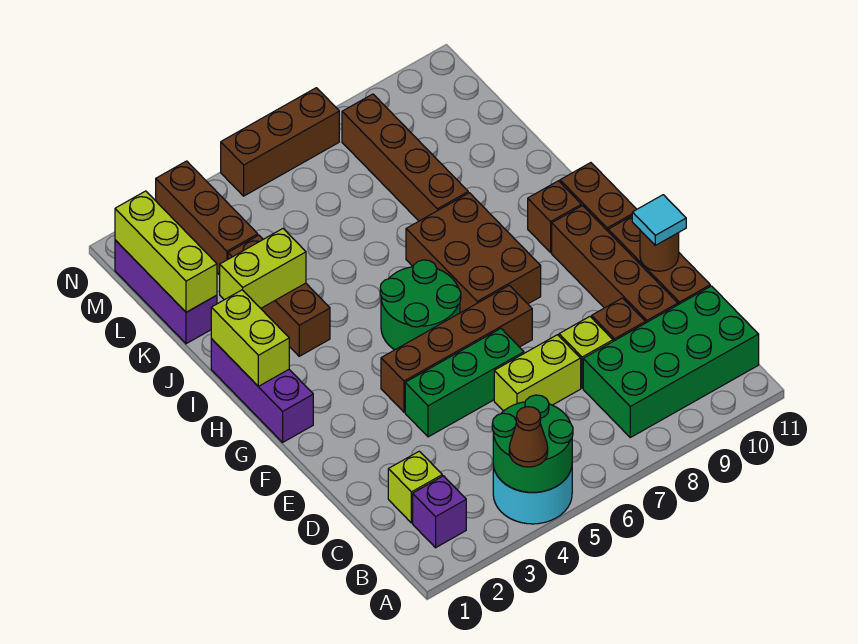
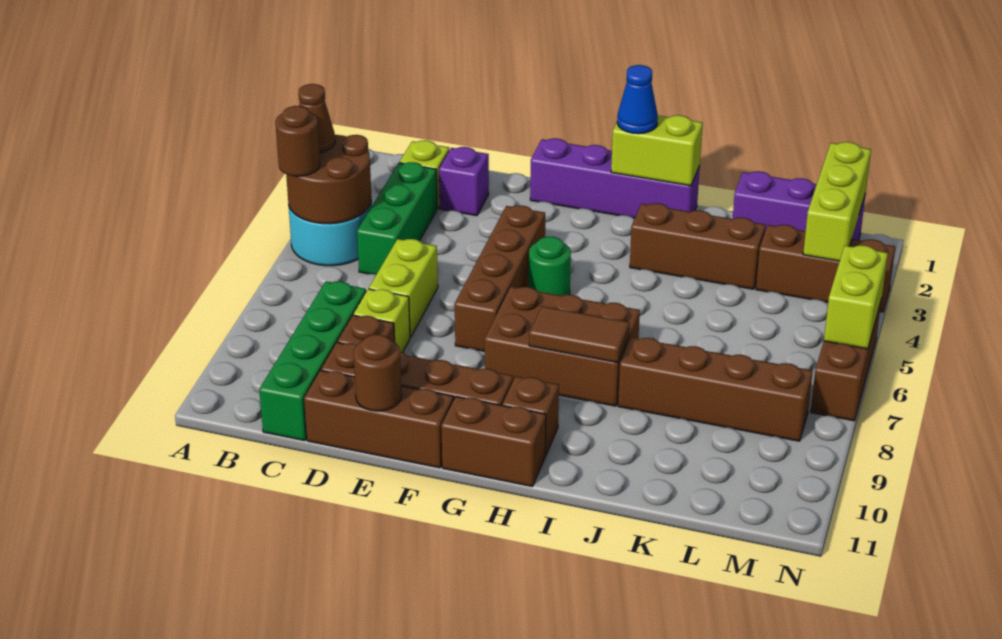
green round brick A4:B5 level 2 -> brown round brick A4:B5 level 2
none -> brown round brick A5 level 3
purple brick B2 level 1 -> purple brick D2 level 1
green brick B8:C11 level 1 -> green brick C8:C11 level 1
green brick E4:E6 level 1 -> green brick C3:C5 level 1
cyan tile E11 level 3 -> none
purple brick G1:I1 level 1 -> purple brick F1:I1 level 1
green round brick G5:H6 level 1 -> green round brick G5 level 1
none -> blue cone H1 level 3
none -> brown tile H8:I8 level 2
lime brick J2:J3 level 2 -> lime brick N5:N6 level 2
lime brick K1:M1 level 2 -> lime brick M1:M3 level 2

